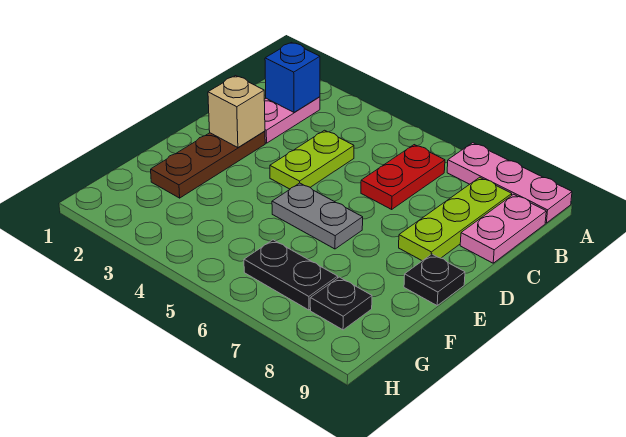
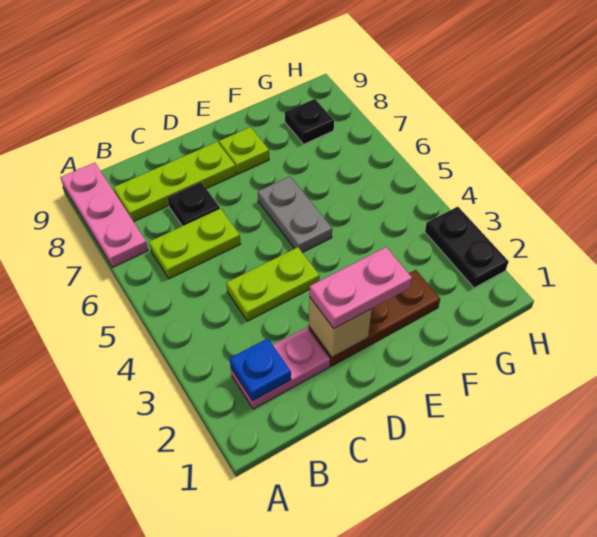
blue brick B2 level 2 -> blue plate B2 level 2
red plate B6:C6 level 1 -> lime plate B6:C6 level 1
pink plate B9:C9 level 1 -> pink plate D2:E2 level 3
none -> lime plate E8 level 1
black plate E9 level 1 -> black plate C7 level 1
black plate G6:G7 level 1 -> black plate H2:H3 level 1

